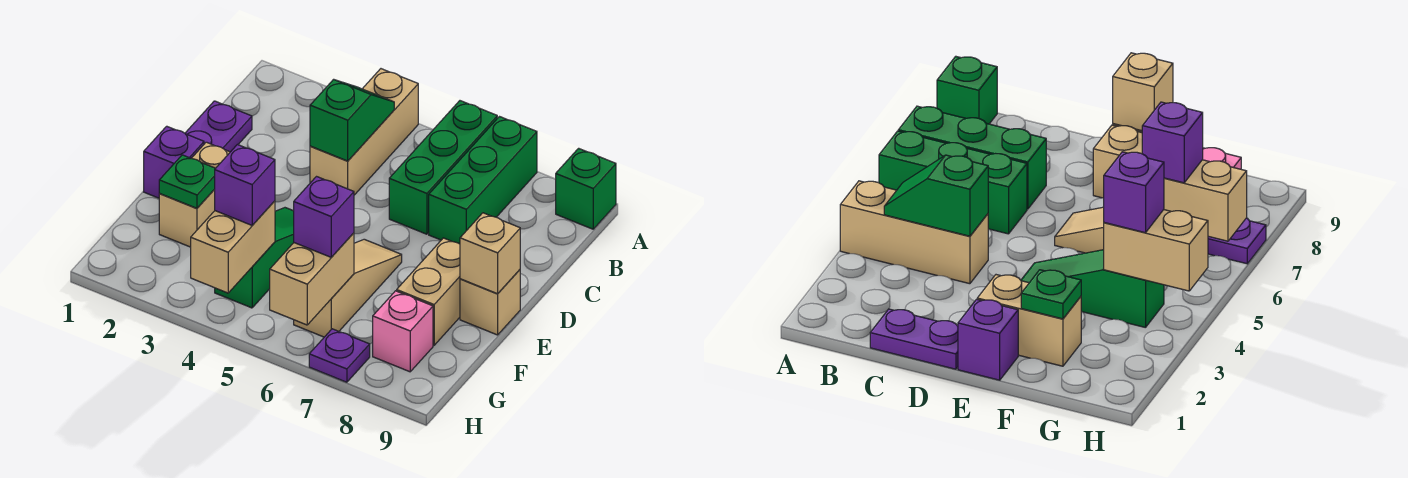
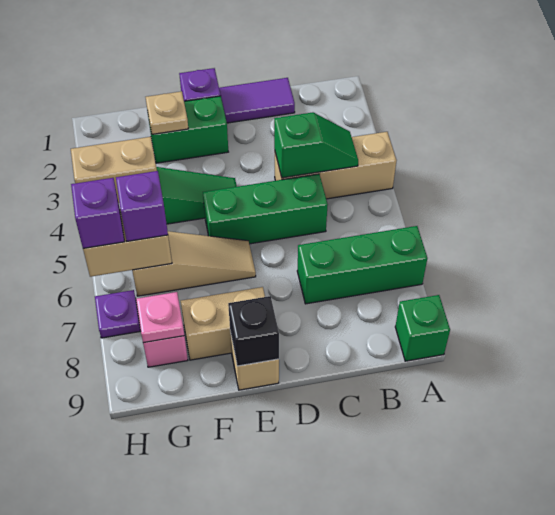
green brick A6:C6 level 1 -> green brick C5:E5 level 1
purple plate C1:D1 level 1 -> purple tile C1:D1 level 1
tan brick E2:F2 level 1 -> green brick E2:F2 level 1
tan brick E9 level 2 -> black brick E9 level 2
green plate F2 level 2 -> tan plate F2 level 2
purple brick G4 level 3 -> purple brick H6 level 3
none -> pink plate G8 level 2

